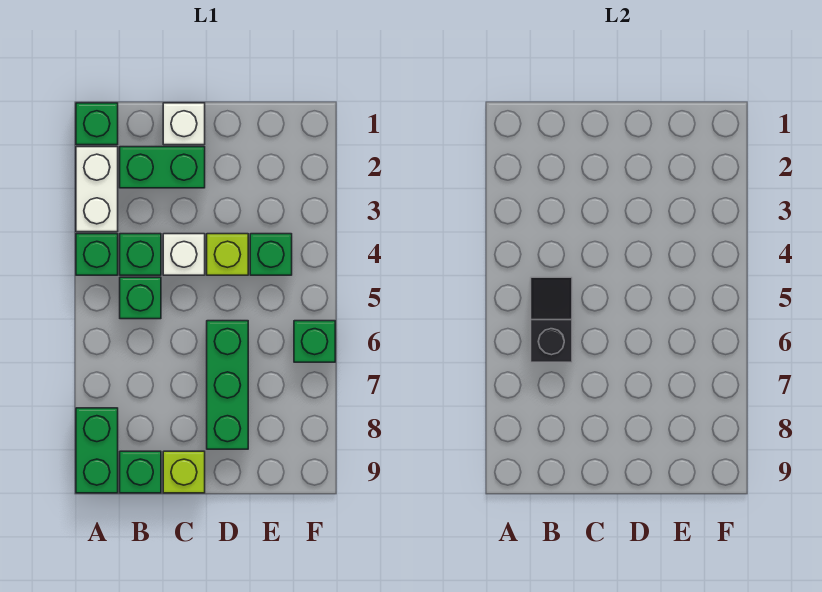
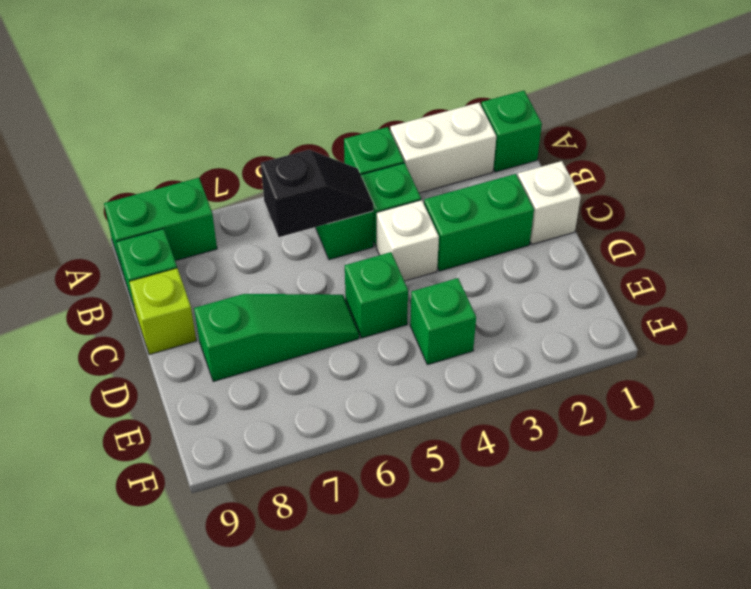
green brick B2:C2 level 1 -> green brick C2:C3 level 1
lime brick D4 level 1 -> none
green brick D6:D8 level 1 -> green slope D6:D8 level 1 top 8
green brick F6 level 1 -> green brick D5 level 1

